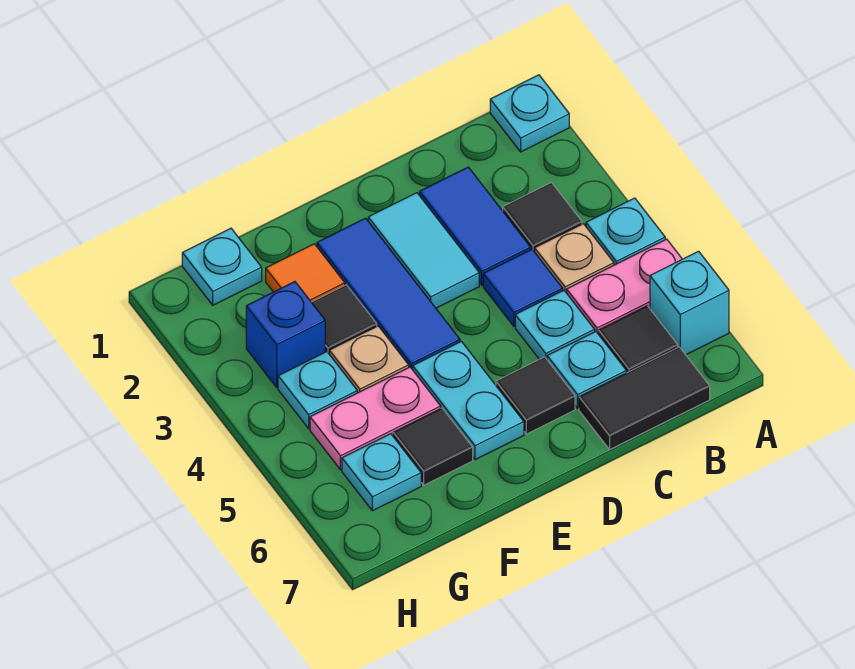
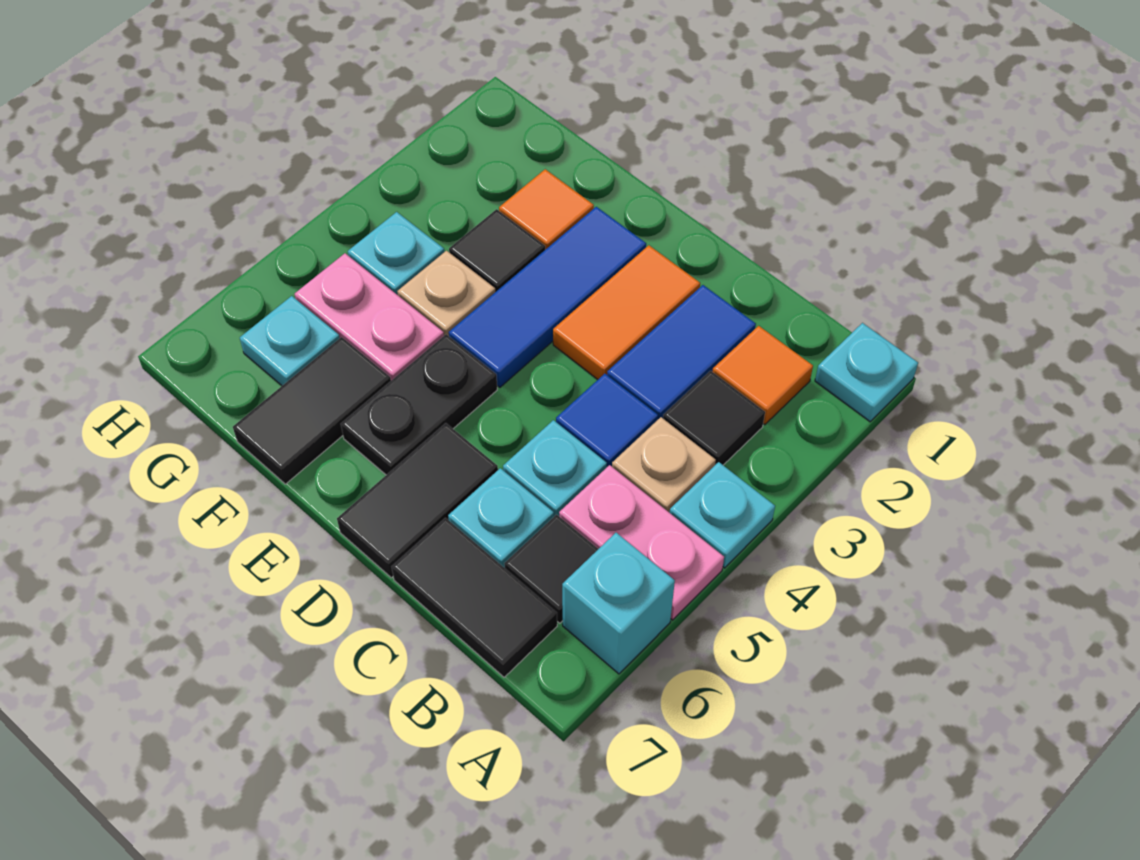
none -> orange tile B2 level 1
cyan tile D2:D3 level 1 -> orange tile D2:D3 level 1
black tile D6 level 1 -> black tile D6:D7 level 1
cyan plate E5:E6 level 1 -> black plate E5:E6 level 1
black tile F6 level 1 -> black tile F6:F7 level 1
cyan plate G1 level 1 -> none
blue brick G3 level 1 -> none

